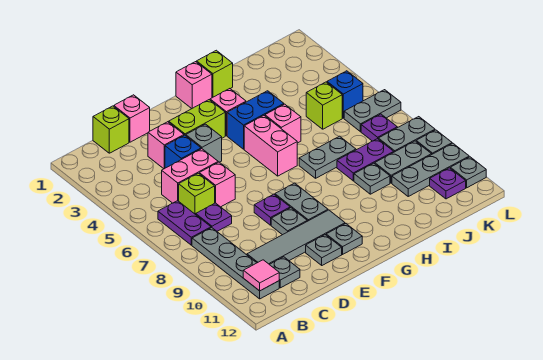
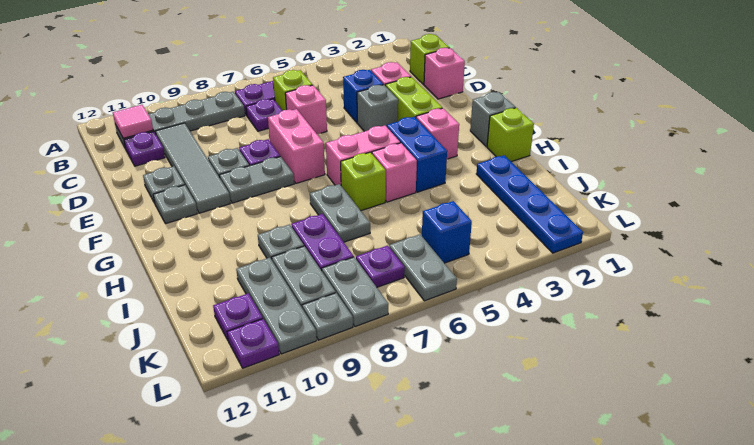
pink brick C5:D5 level 1 -> pink brick E7:F7 level 1
grey plate C11 level 1 -> purple plate C11 level 1
pink brick G1 level 1 -> grey brick G1 level 1
none -> blue plate I2:L2 level 1
lime brick J5 level 1 -> lime brick H6 level 1
grey plate L11 level 1 -> purple plate L11 level 1

